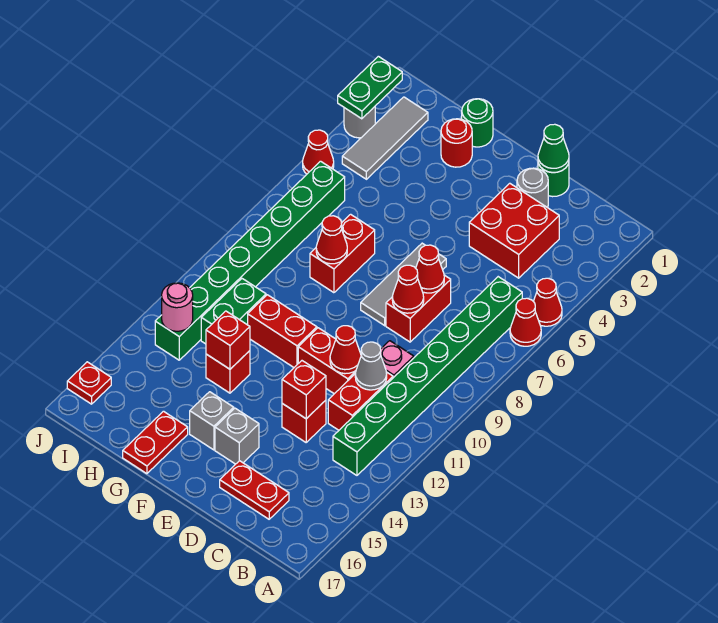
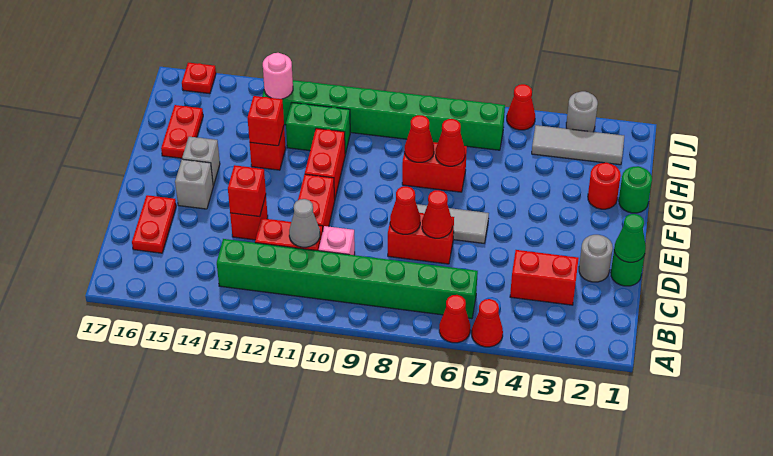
red brick C3:D4 level 1 -> red brick C3:C4 level 1
red cone D11 level 2 -> red cone G7 level 2
red plate G16:G17 level 1 -> red plate G16:H16 level 1
green plate J2:J3 level 2 -> none

